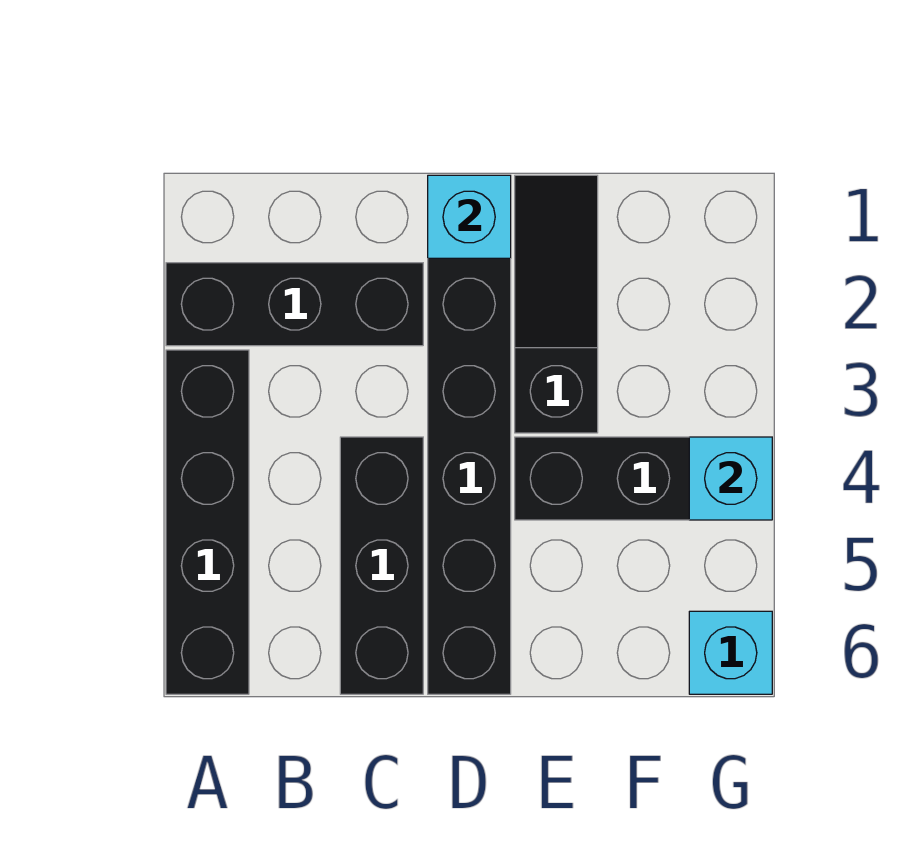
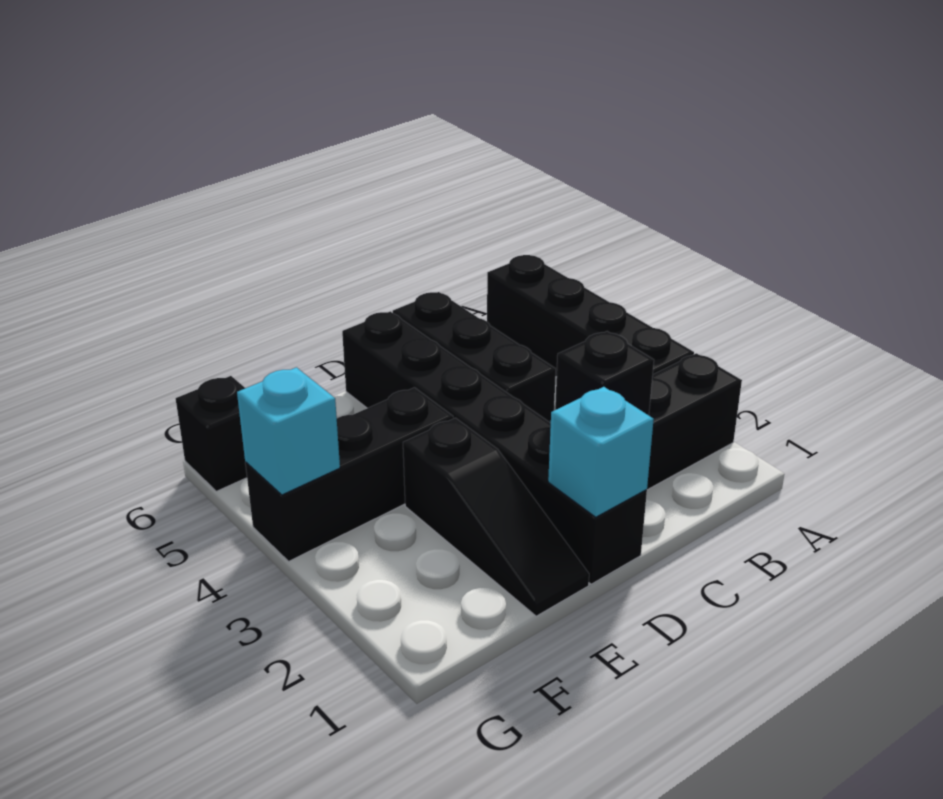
none -> black brick C2 level 2
cyan brick G6 level 1 -> black brick G6 level 1

